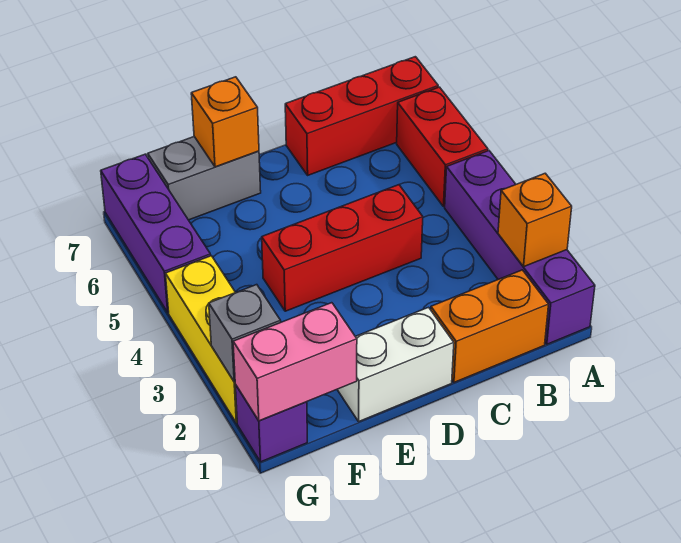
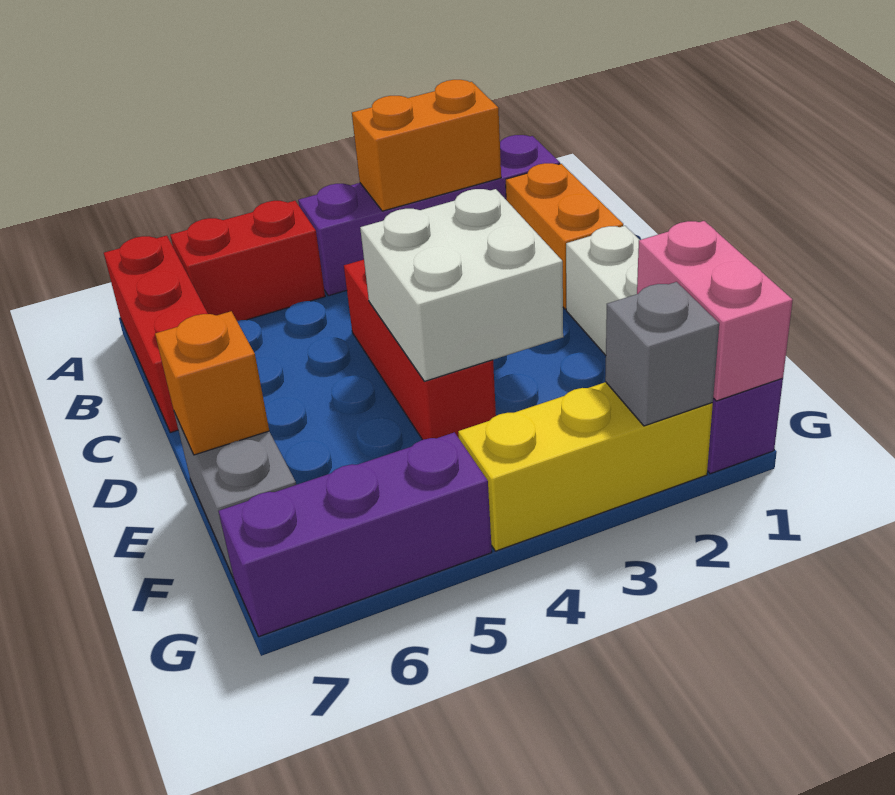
orange brick A2 level 2 -> orange brick A2:A3 level 2
none -> white brick D3:E4 level 2

